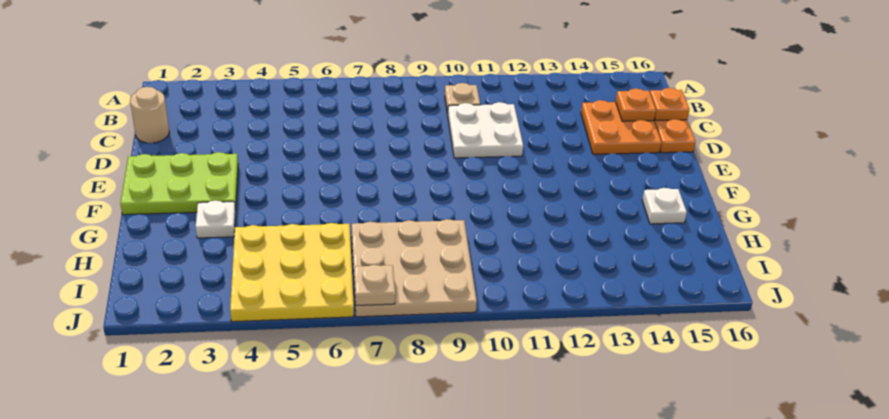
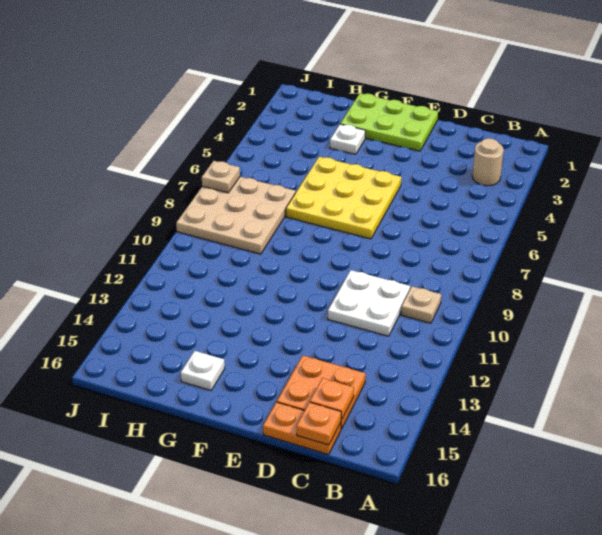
tan round brick C1 level 1 -> tan round brick B3 level 1
lime plate E1:F3 level 1 -> lime plate E1:G2 level 1
yellow plate H4:J6 level 1 -> yellow plate E5:G7 level 1

